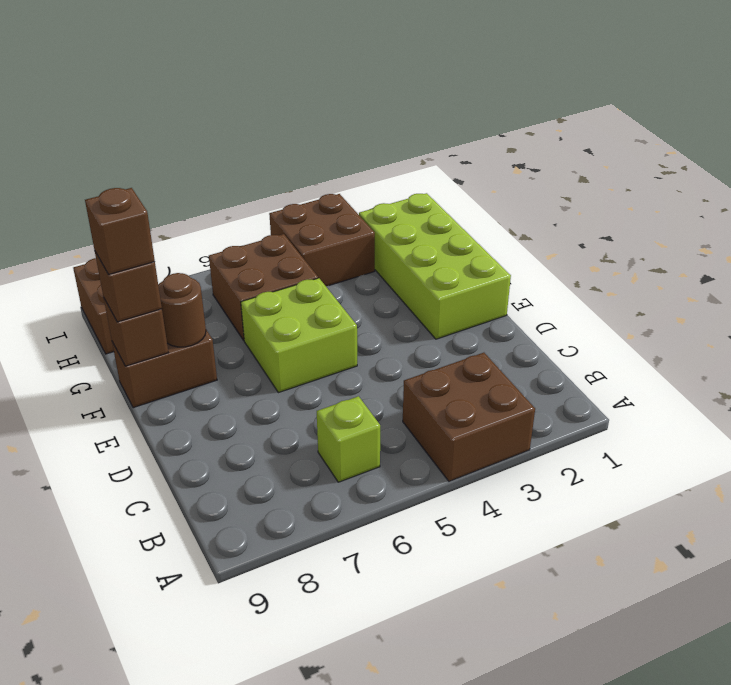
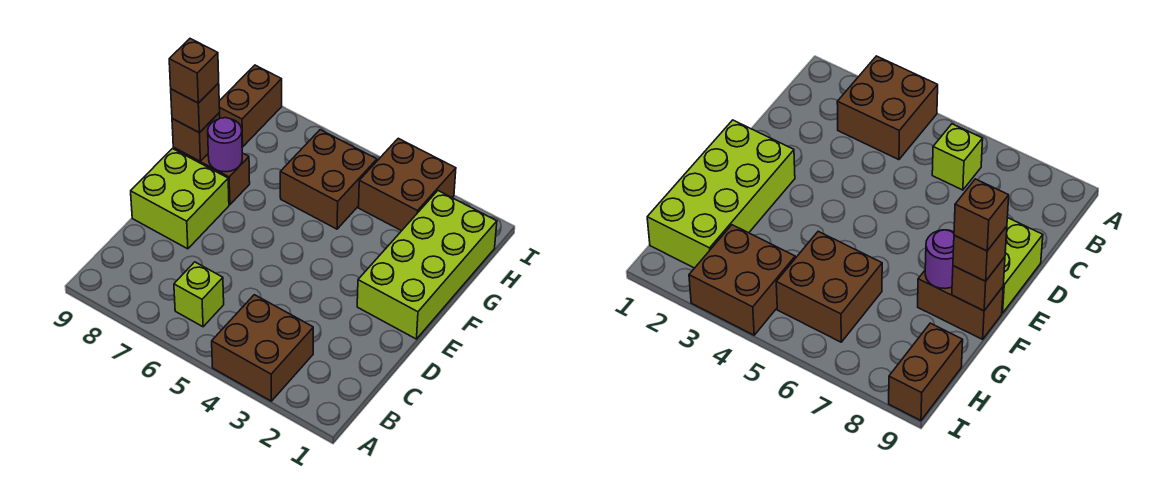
lime brick E5:F6 level 1 -> lime brick D8:E9 level 1
brown round brick F8 level 2 -> purple round brick F8 level 2

